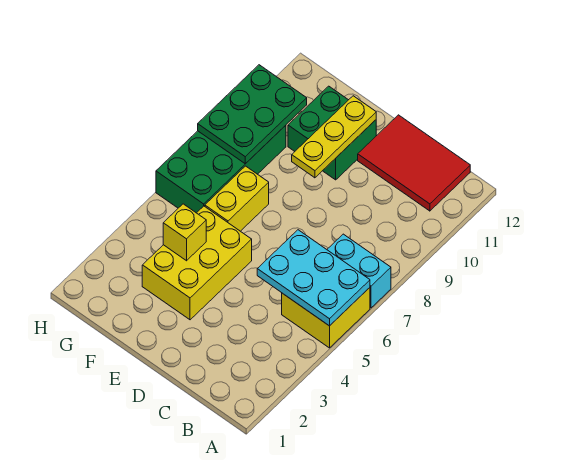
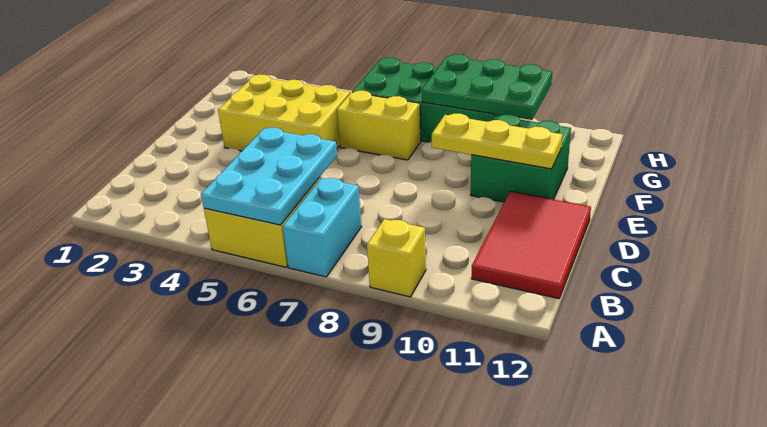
yellow brick F4 level 2 -> yellow brick A9 level 1

